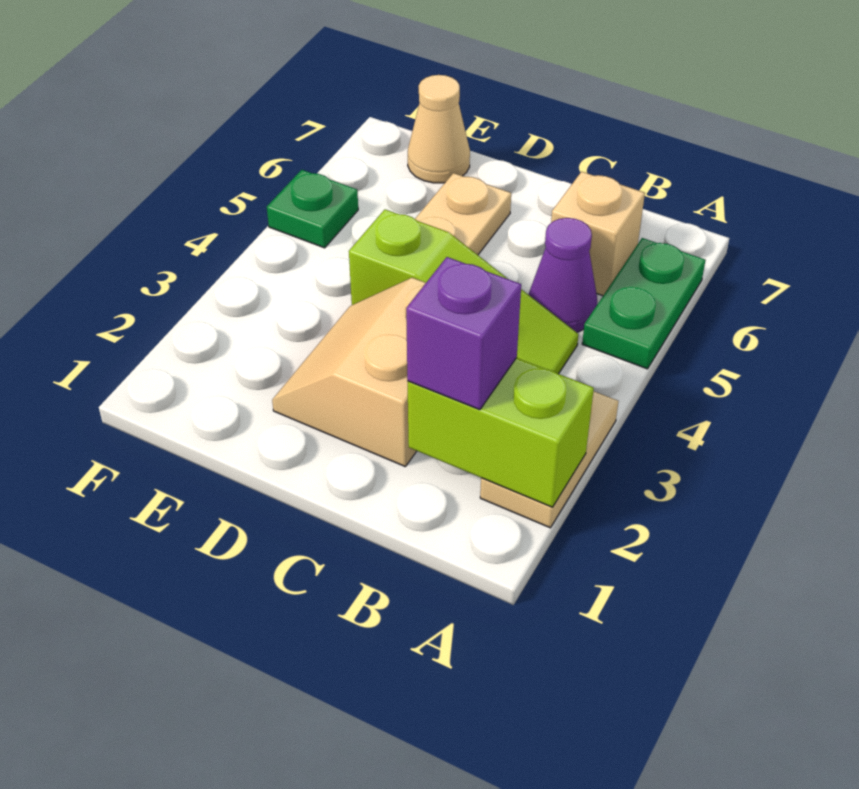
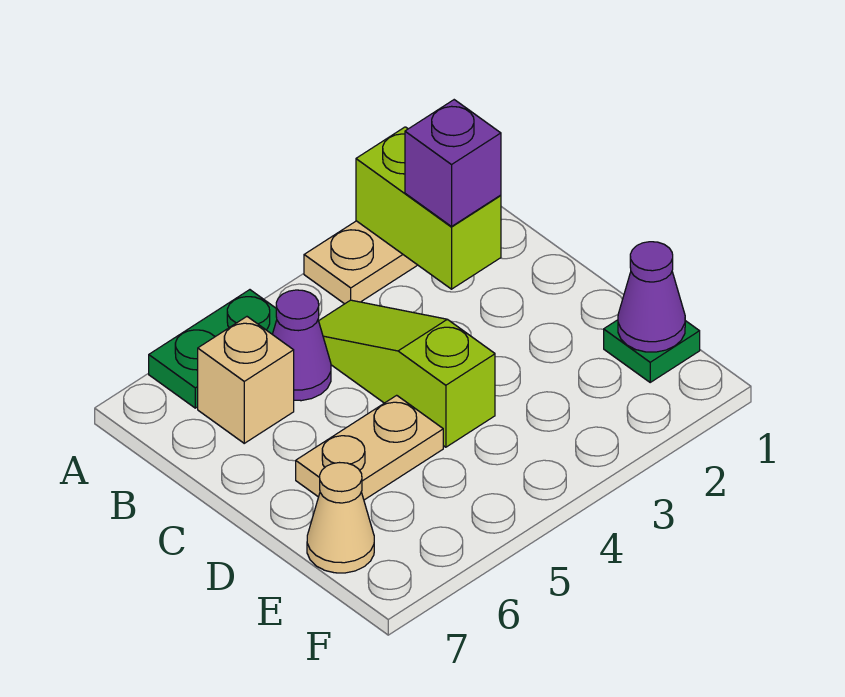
tan slope C2:D3 level 1 top C -> none
none -> purple cone E1 level 2
green plate F5 level 1 -> green plate E1 level 1

